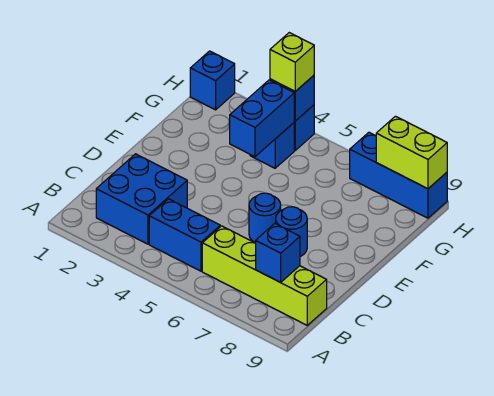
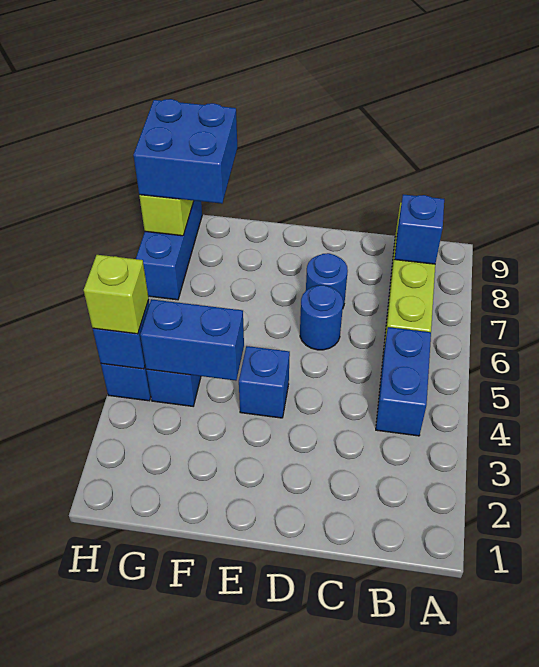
blue brick B2:C3 level 1 -> blue brick G8:H9 level 3
blue brick H1 level 1 -> blue brick E4 level 1

